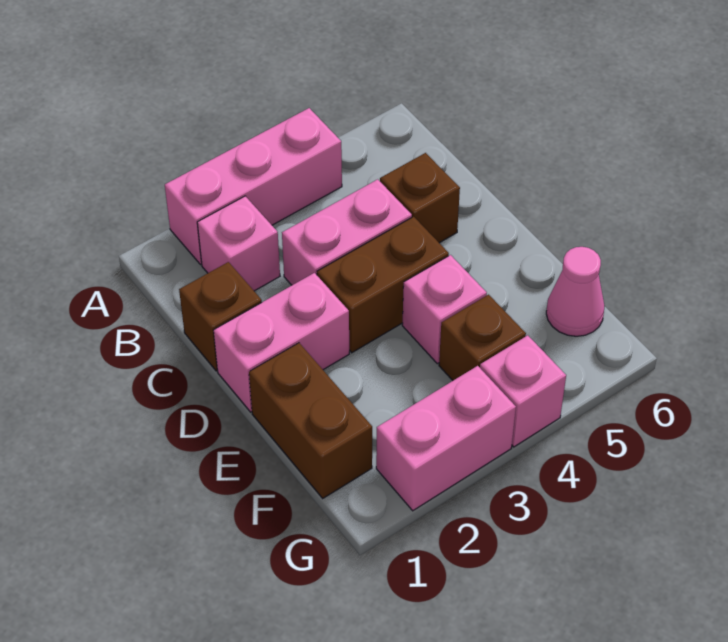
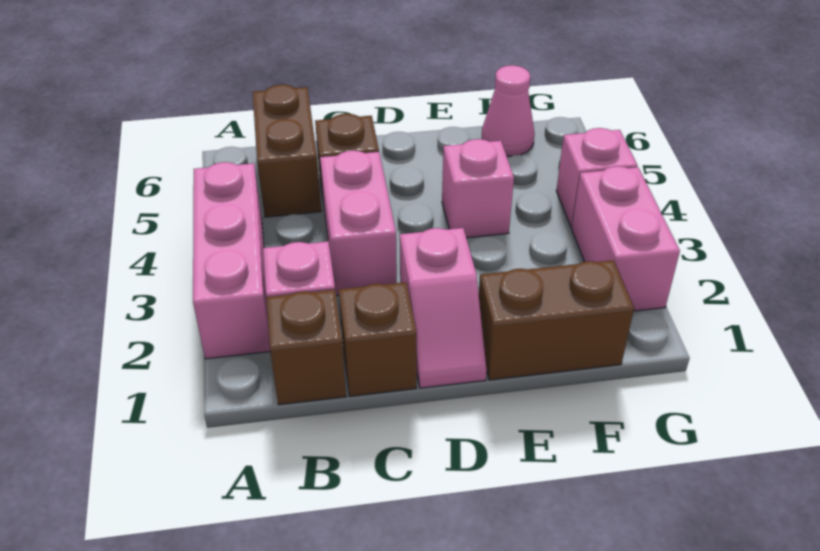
pink brick D1:D2 level 1 -> pink slope D1:D2 level 1 top 2
brown brick D3:D4 level 1 -> brown brick B5:B6 level 1
brown brick F4 level 1 -> brown brick B1 level 1

